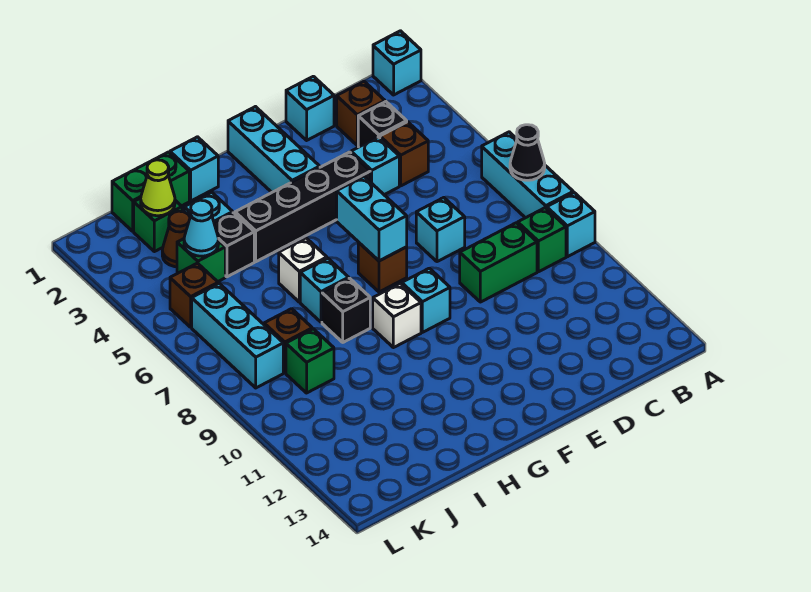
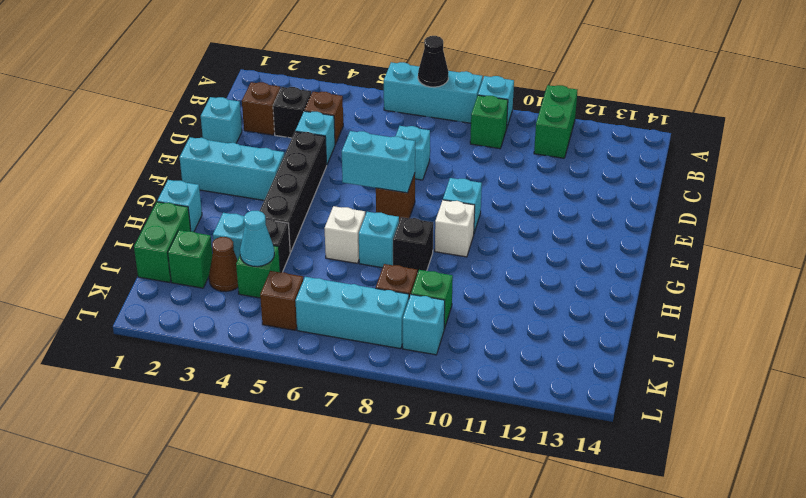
cyan brick A1 level 1 -> cyan brick K9 level 1
green brick C9:D9 level 1 -> green brick A11:B11 level 1
lime cone J2 level 2 -> none

